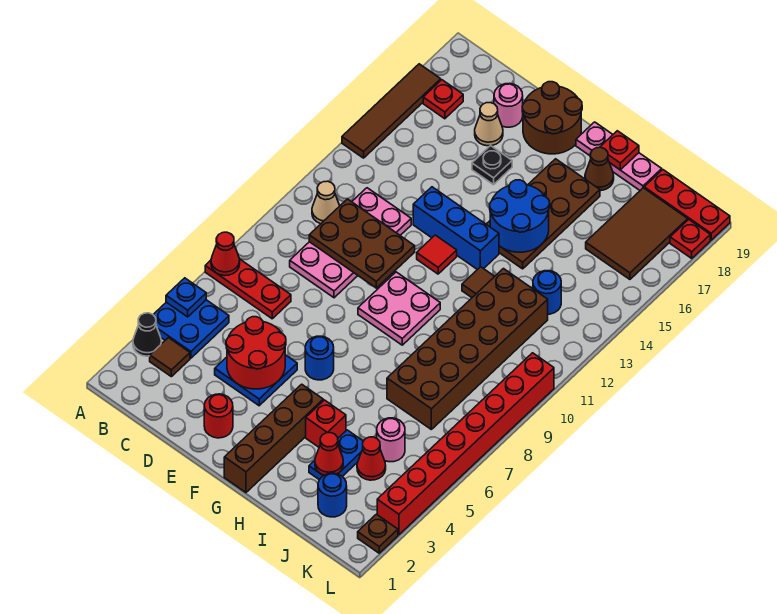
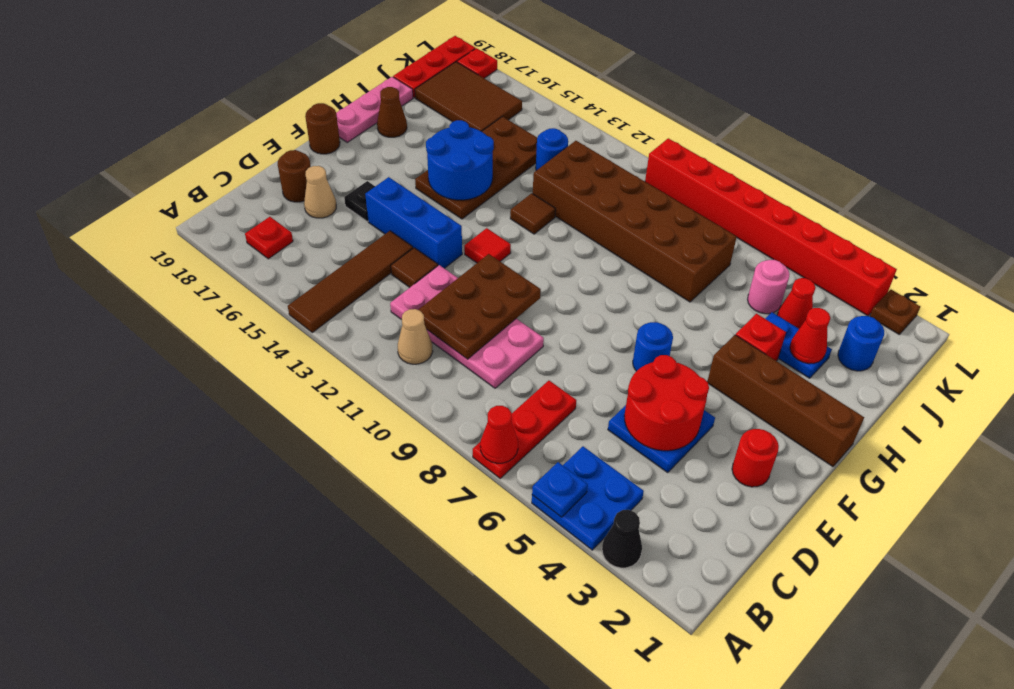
brown tile A14:A17 level 1 -> brown tile A14:D14 level 1
brown tile B3 level 1 -> brown tile D13 level 1
pink round brick D18 level 1 -> brown round brick D18 level 1
blue brick E13:G13 level 1 -> blue brick E13:E15 level 1
brown round brick E18:F19 level 1 -> brown round brick F19 level 1
pink plate F9:G10 level 1 -> none
brown plate G14:H17 level 1 -> brown plate G14:J15 level 1
red plate H19 level 2 -> none

